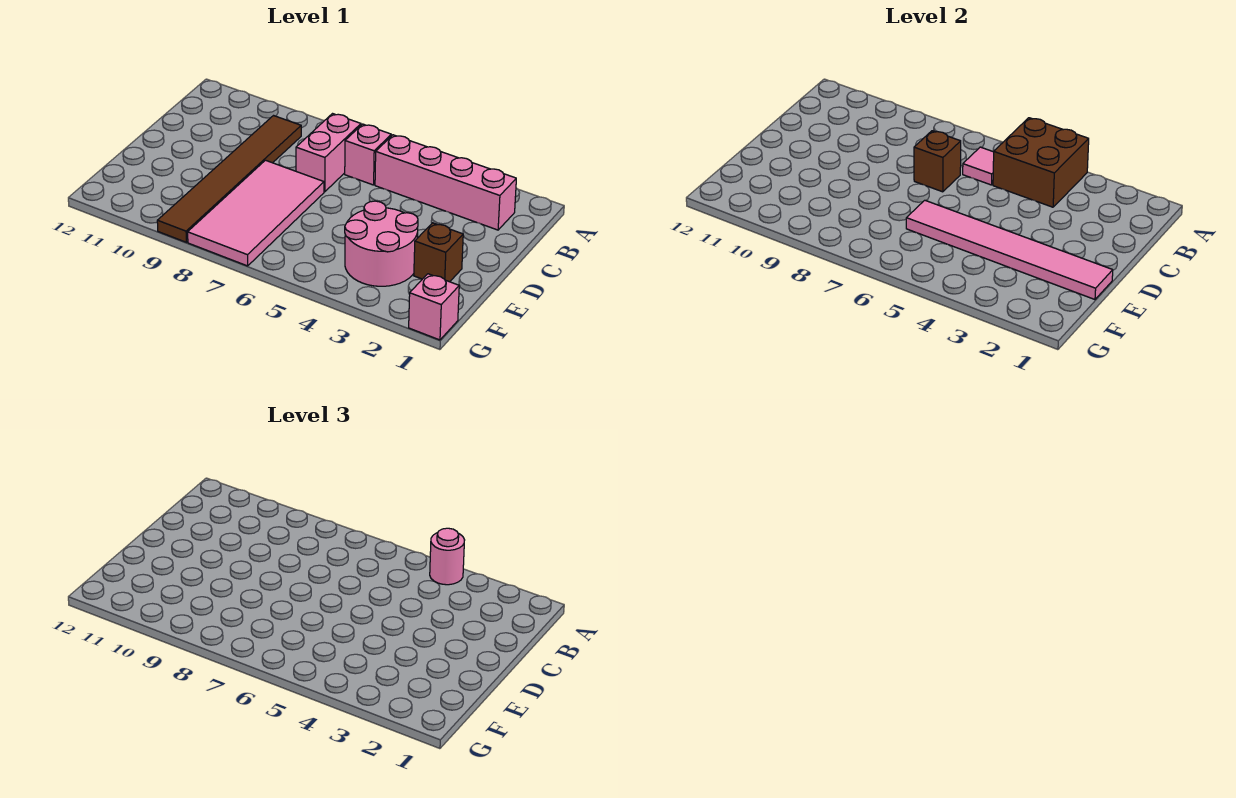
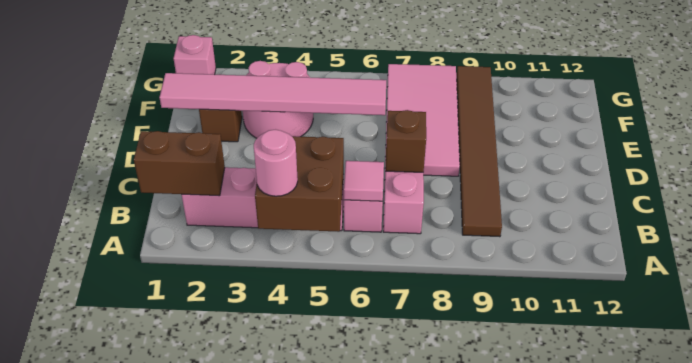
none -> brown brick B1:B2 level 2

